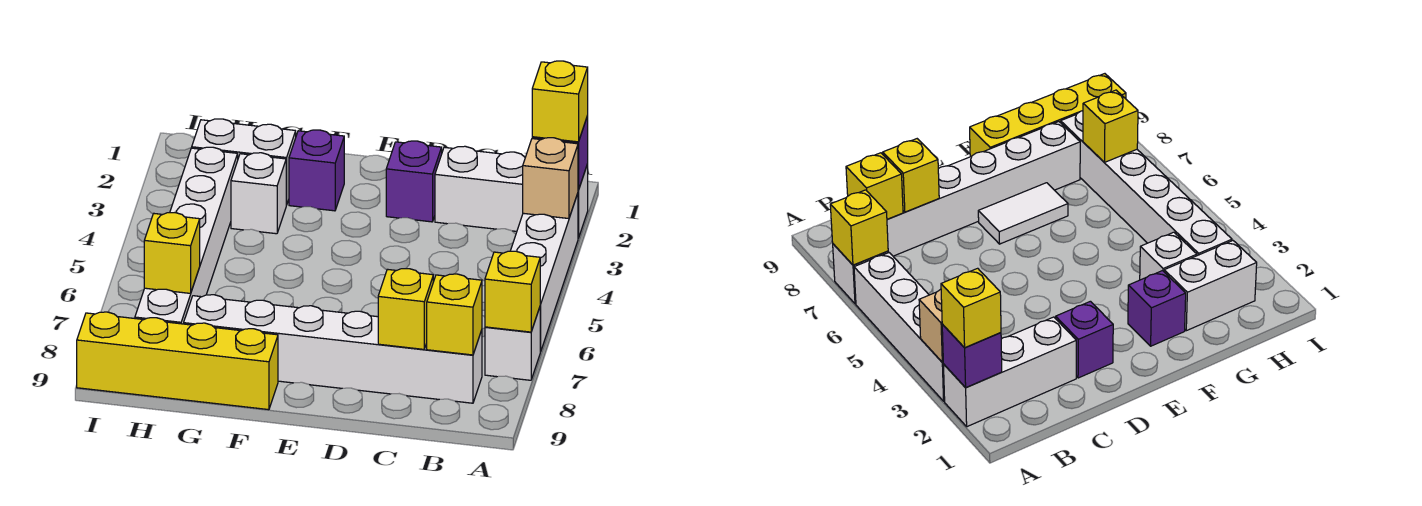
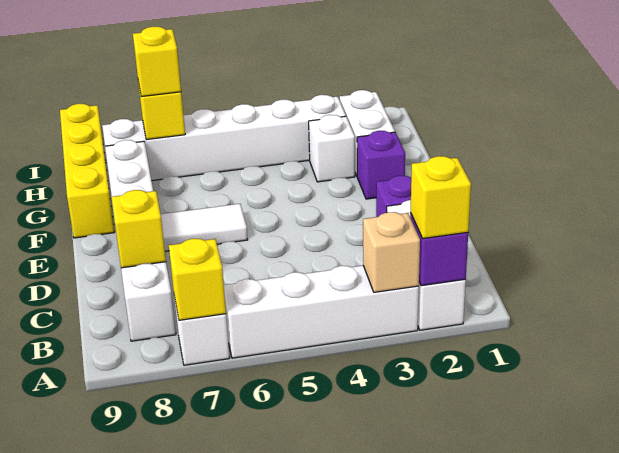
yellow brick B8 level 2 -> yellow brick H7 level 3
white tile E7:F7 level 1 -> white tile E6:E7 level 1

